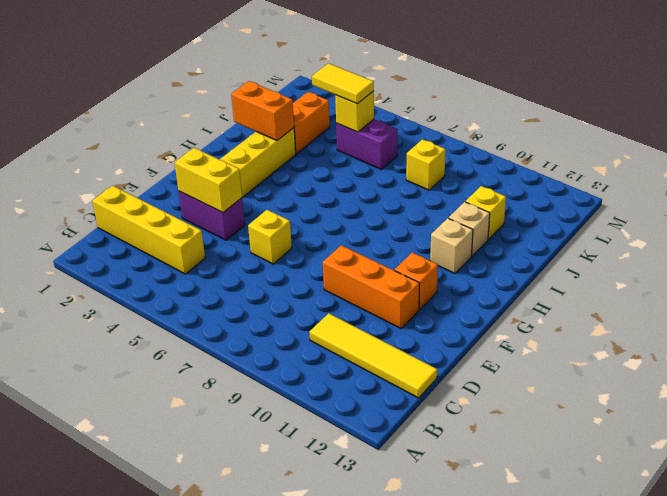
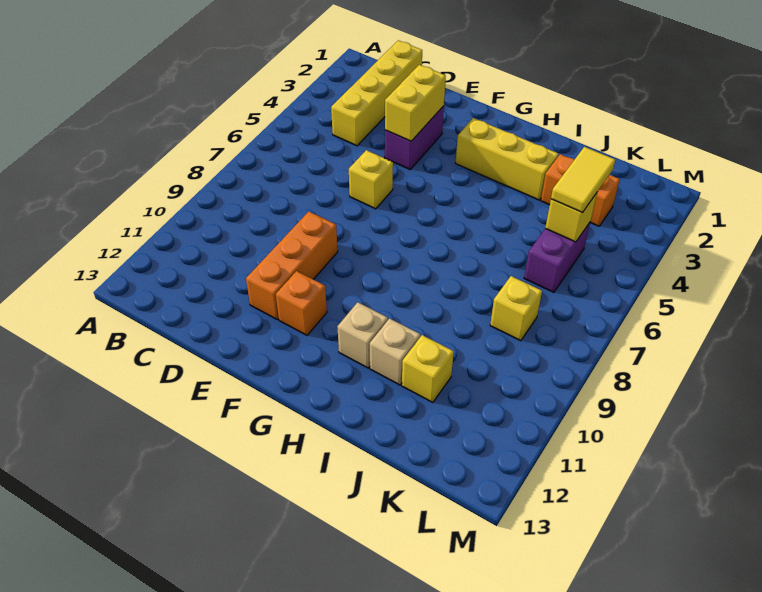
yellow tile C10:C13 level 1 -> none
orange brick I2:I3 level 2 -> none

